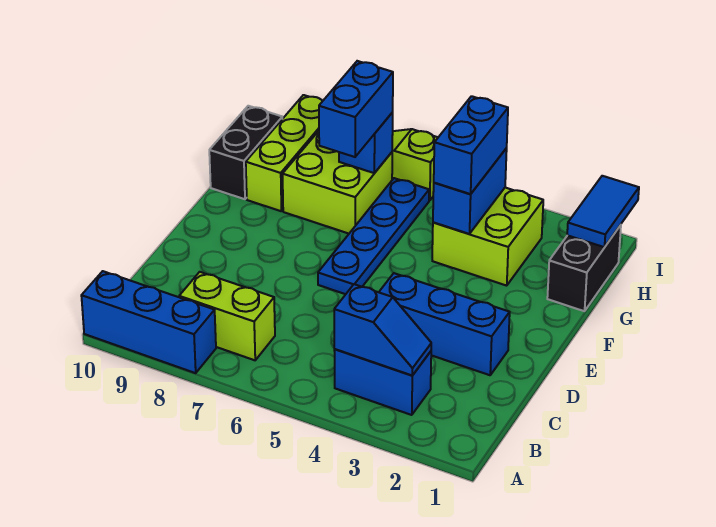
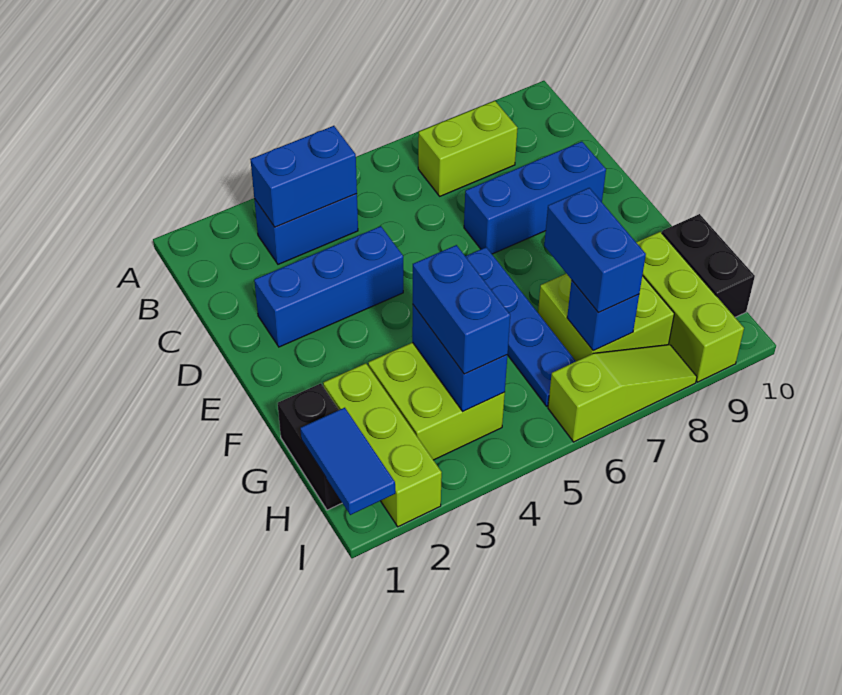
blue brick A8:A10 level 1 -> blue brick D7:D9 level 1
blue slope B3:B4 level 2 top 4 -> blue brick B3:B4 level 2
none -> lime brick G2:I2 level 1

